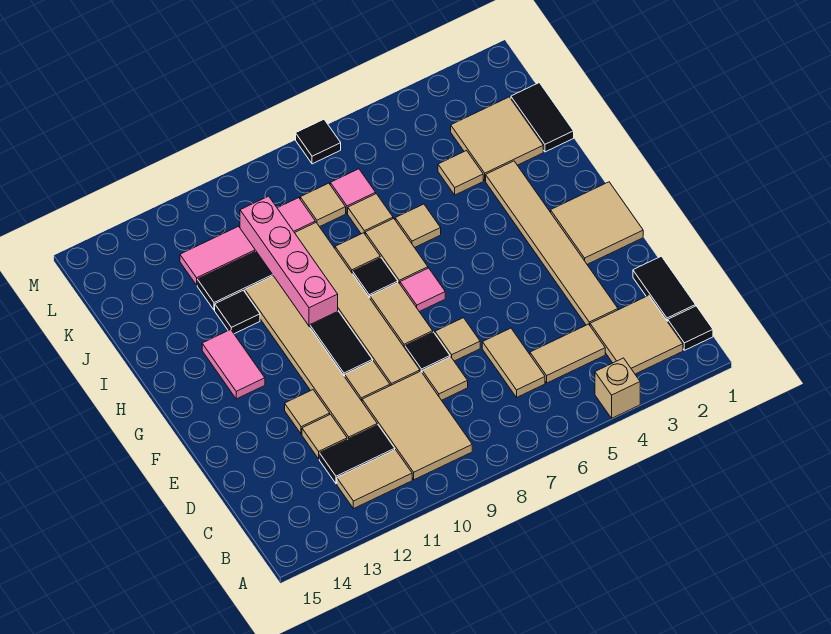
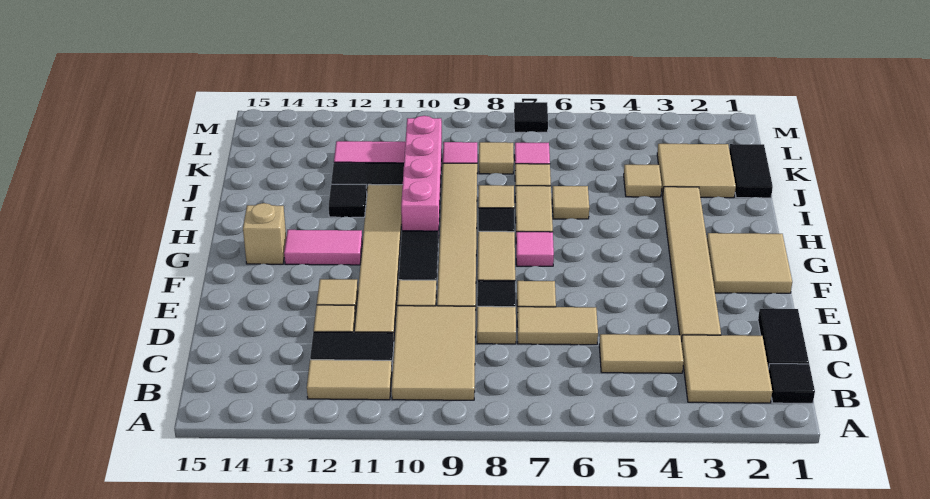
tan brick A4 level 1 -> tan brick G14 level 1
tan tile C6:D6 level 1 -> tan tile D6:D7 level 1
pink tile G13:H13 level 1 -> pink tile G12:G13 level 1

